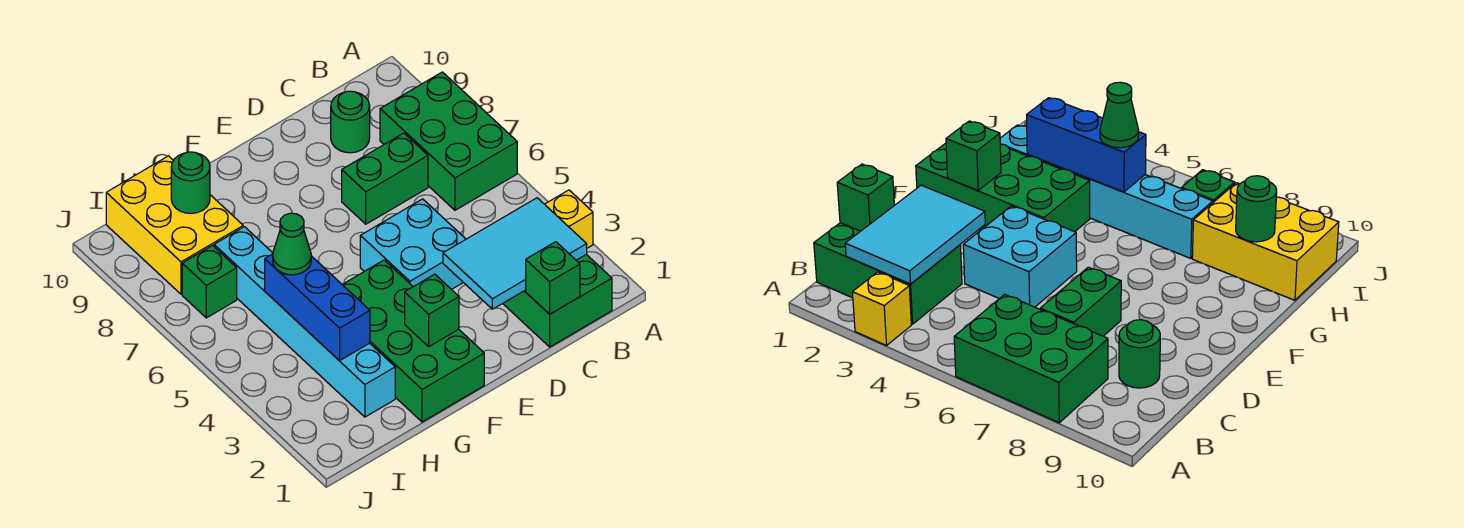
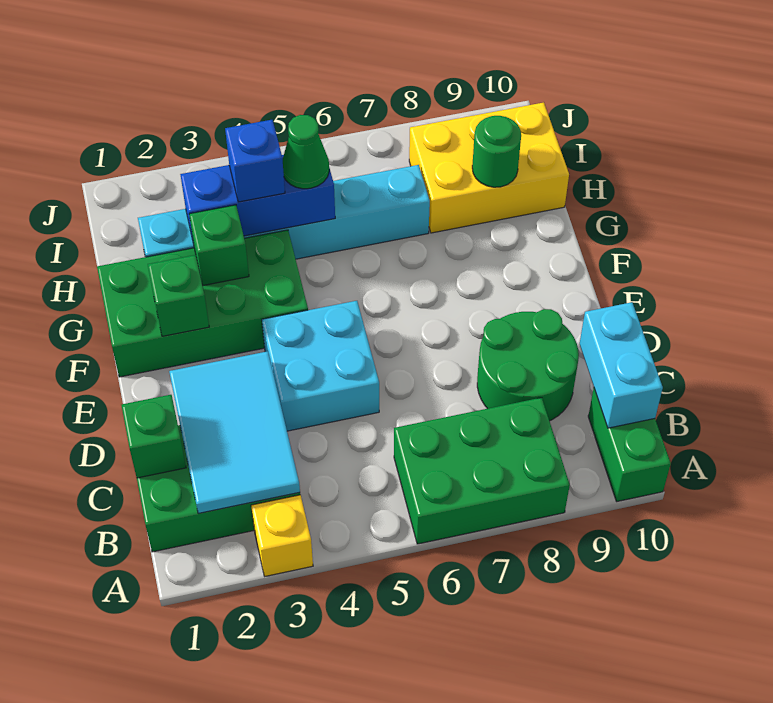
none -> cyan brick B10:C10 level 2
green brick C7:D7 level 1 -> green brick A10:B10 level 1
green round brick C9 level 1 -> green round brick C8:D9 level 1
none -> blue brick H4 level 3
green brick I7 level 1 -> green brick G3 level 2

